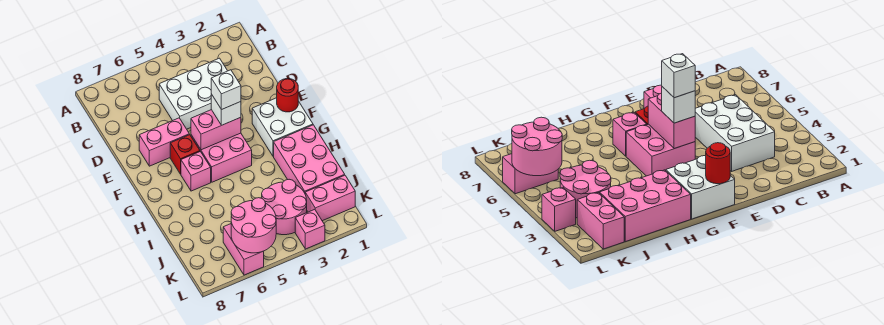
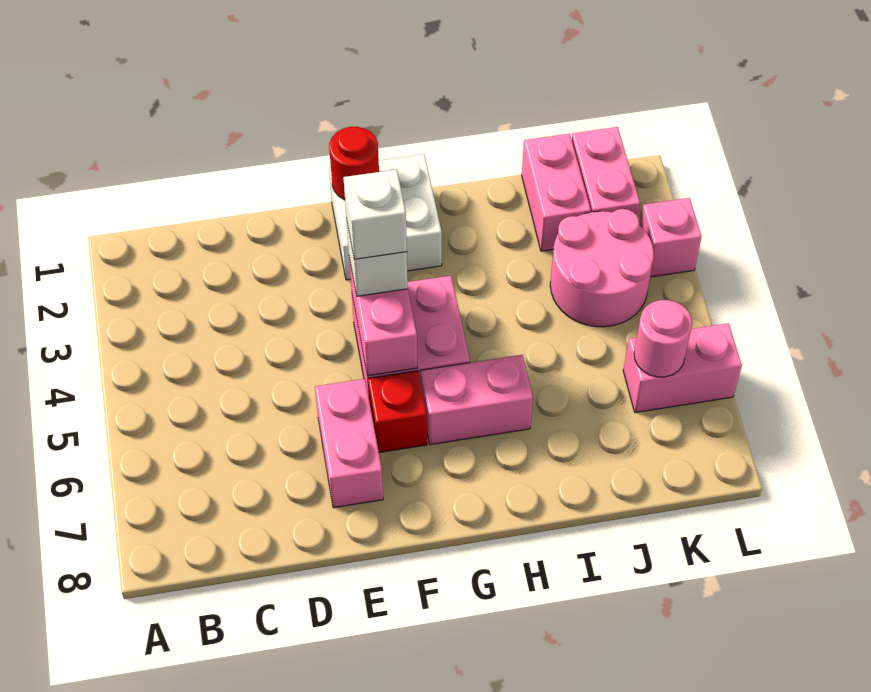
white brick C3:D5 level 1 -> none
pink brick G6 level 1 -> pink brick G6:H6 level 1
pink brick H1:J2 level 1 -> pink brick J1:J2 level 1
pink round brick K5:L6 level 2 -> pink round brick K6 level 2

